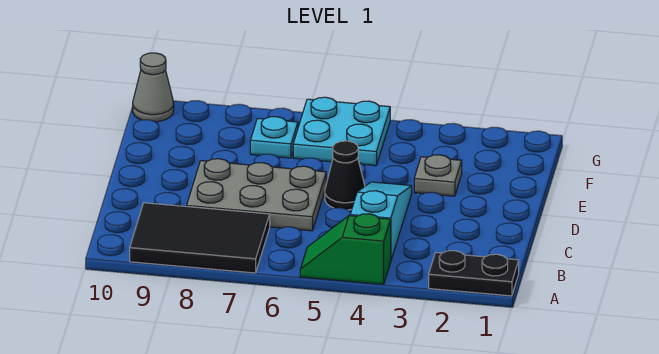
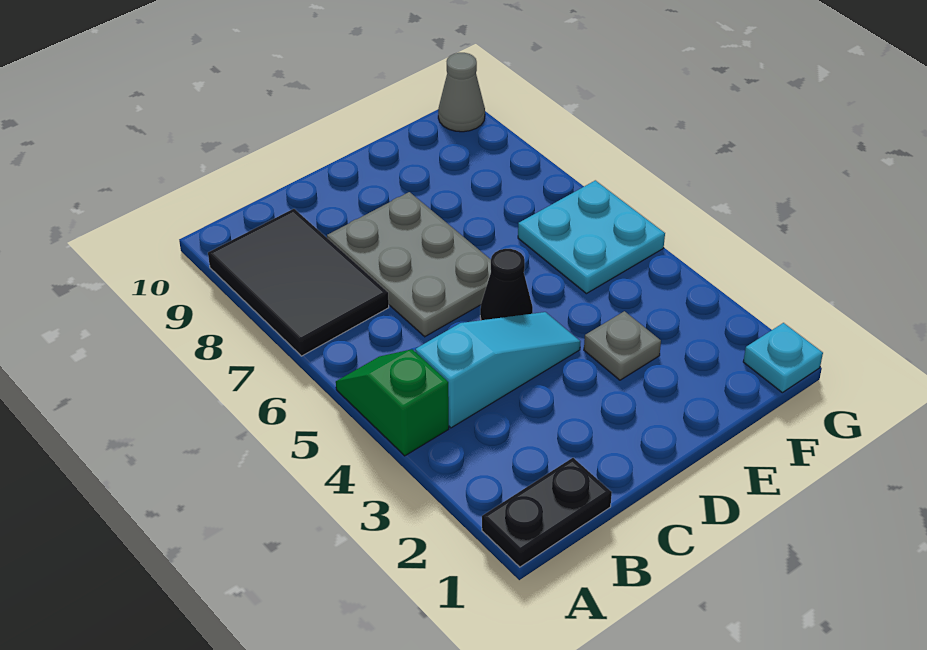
black plate A1:A2 level 1 -> black plate A1:B1 level 1
cyan plate F7 level 1 -> cyan plate G1 level 1

